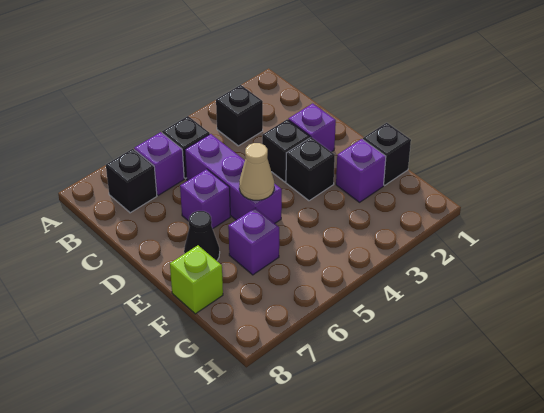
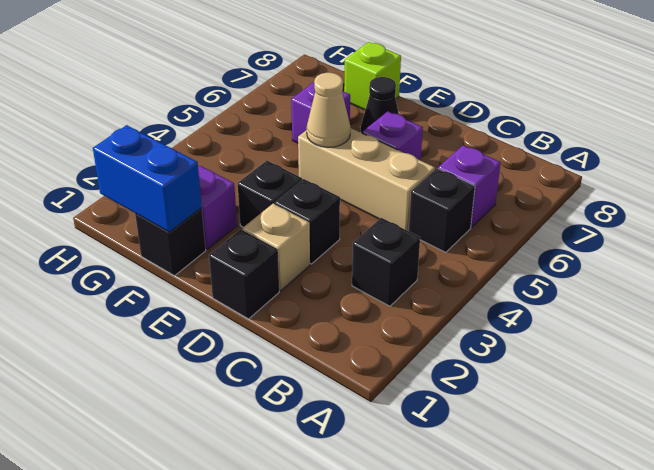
black brick B7 level 1 -> black brick D1 level 1
purple brick C5:E5 level 1 -> tan brick C5:E5 level 1
purple brick D2 level 1 -> tan brick D2 level 1
none -> blue brick F1:G1 level 2

